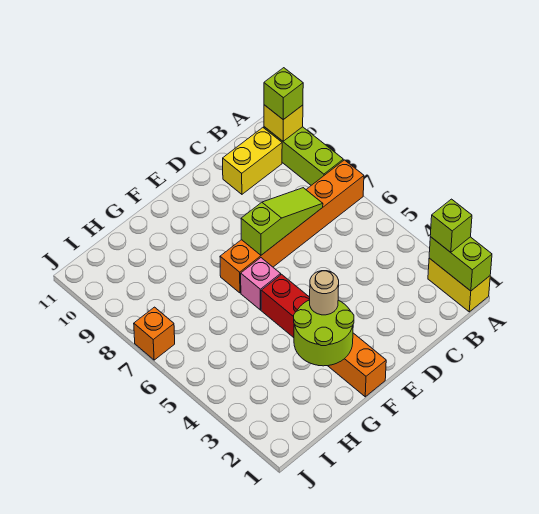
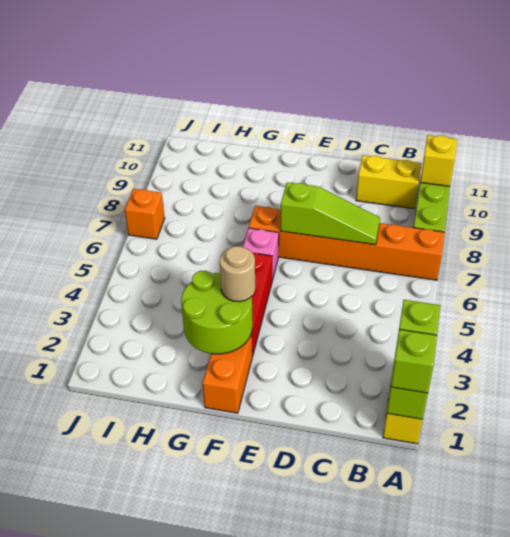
lime brick A10 level 3 -> lime brick A1 level 3

